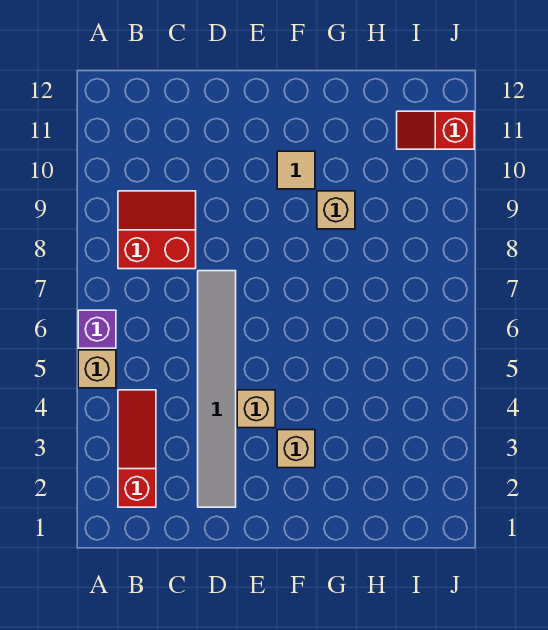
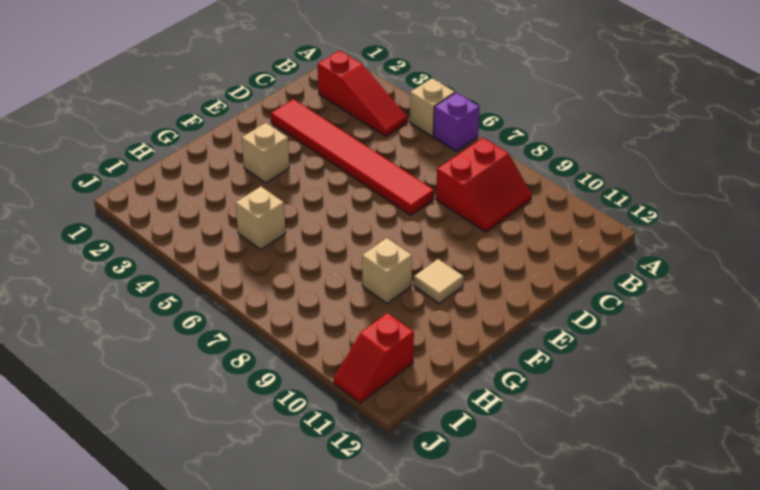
grey tile D2:D7 level 1 -> red tile D2:D7 level 1
tan brick E4 level 1 -> tan brick H5 level 1
red slope I11:J11 level 1 top J -> red slope I11:J11 level 1 top I

